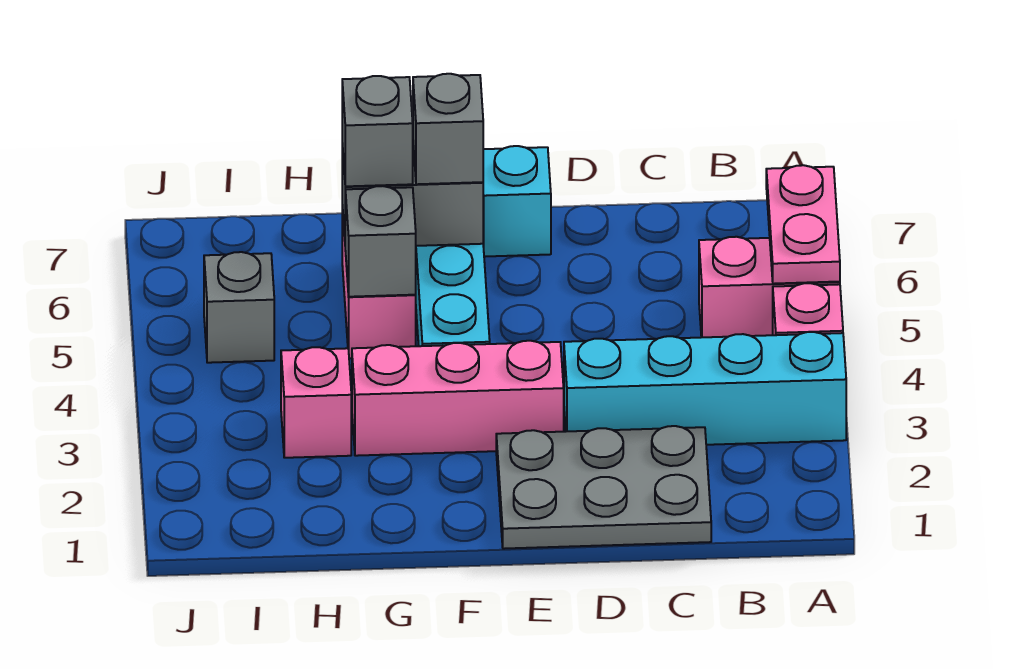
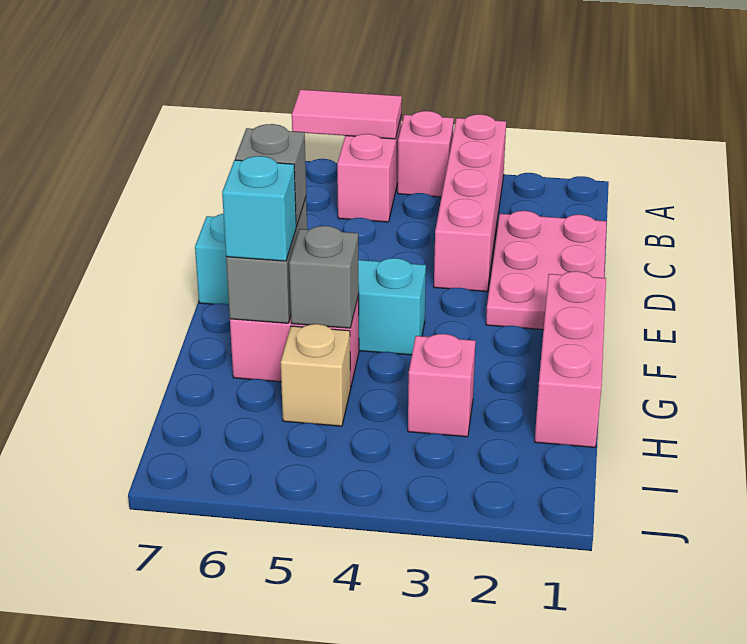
cyan brick A3:D3 level 1 -> pink brick A3:D3 level 1
pink plate A5:A6 level 2 -> pink tile A5:A6 level 2
grey plate C1:E2 level 1 -> pink plate C1:E2 level 1
pink brick E3:G3 level 1 -> pink brick F1:H1 level 1
grey brick G6 level 3 -> cyan brick G6 level 3
none -> tan brick H5 level 1
grey brick I5 level 1 -> none

